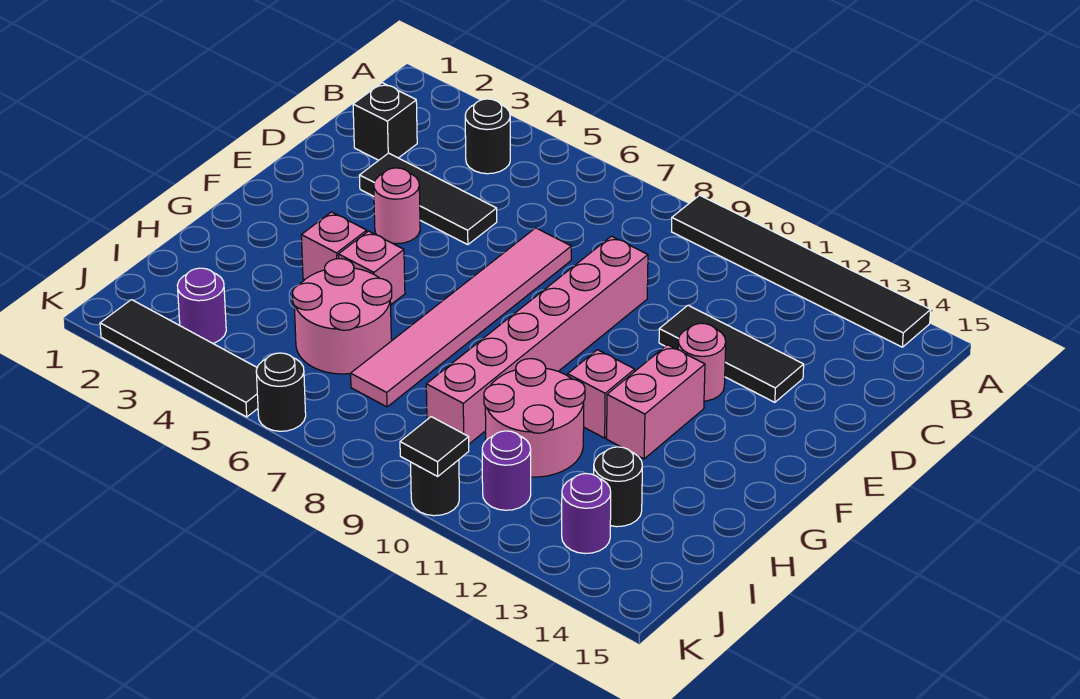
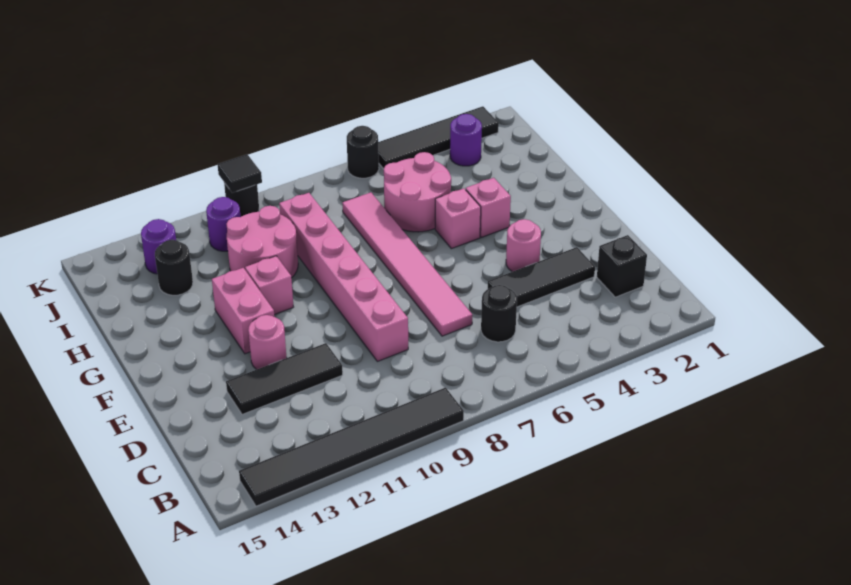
black round brick B4 level 1 -> black round brick C6 level 1

